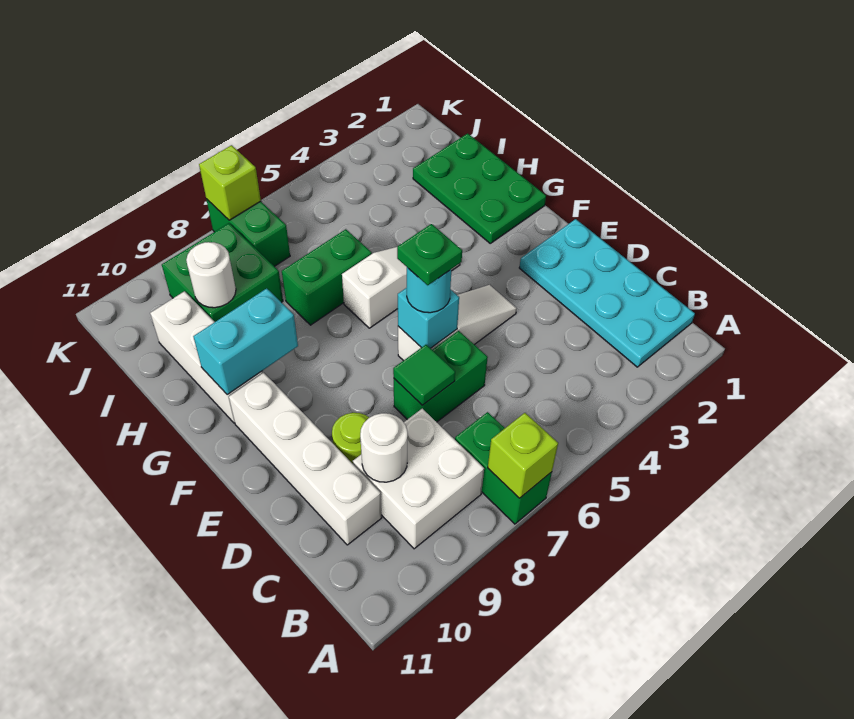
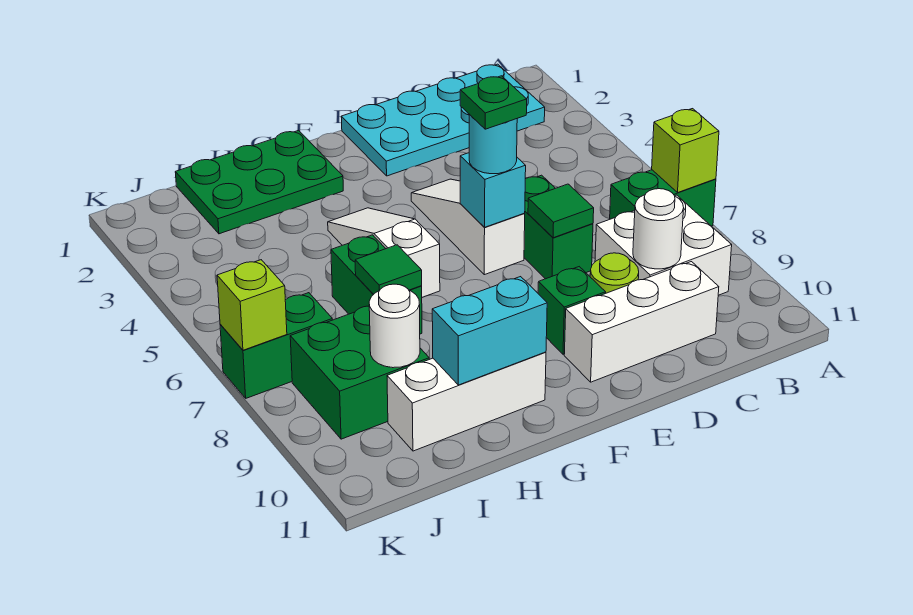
white brick C10:F10 level 1 -> white brick C10:E10 level 1
none -> green brick E9 level 1
cyan brick G9:G10 level 2 -> cyan brick G10:H10 level 2
none -> green tile H7 level 2

